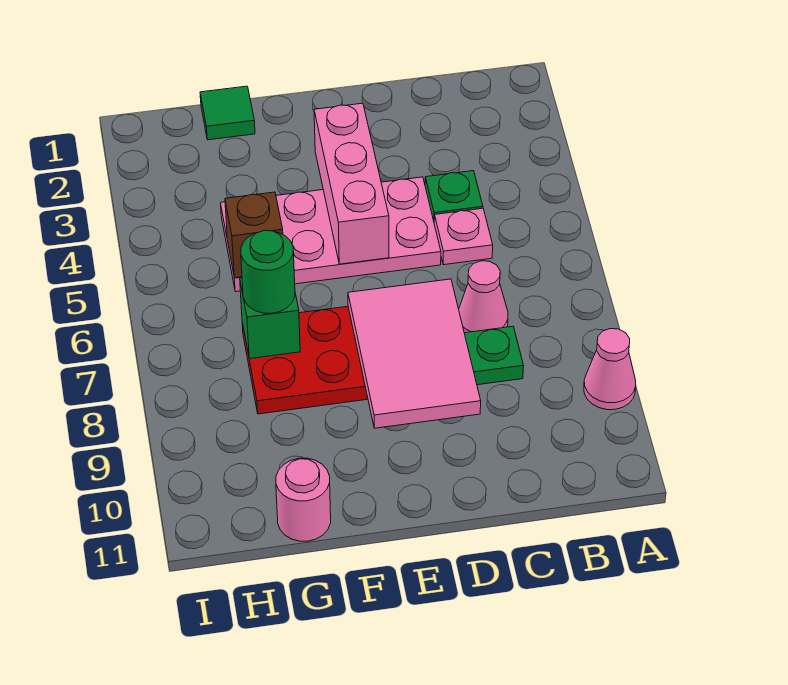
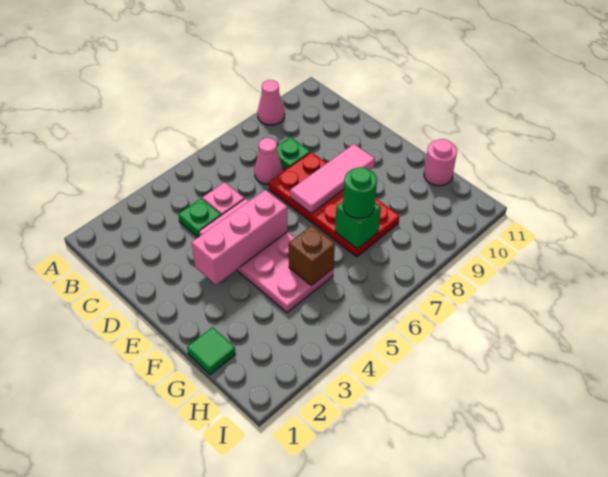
pink tile D7:E9 level 2 -> pink tile E7:E9 level 2

